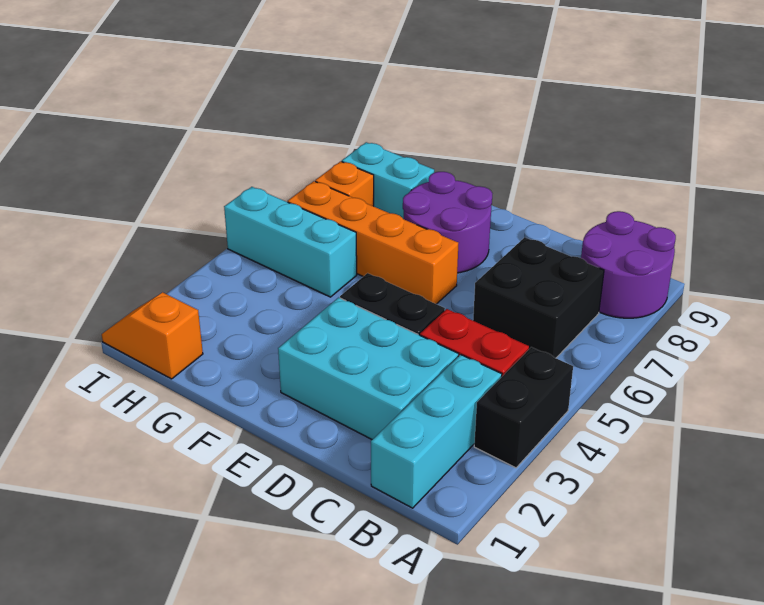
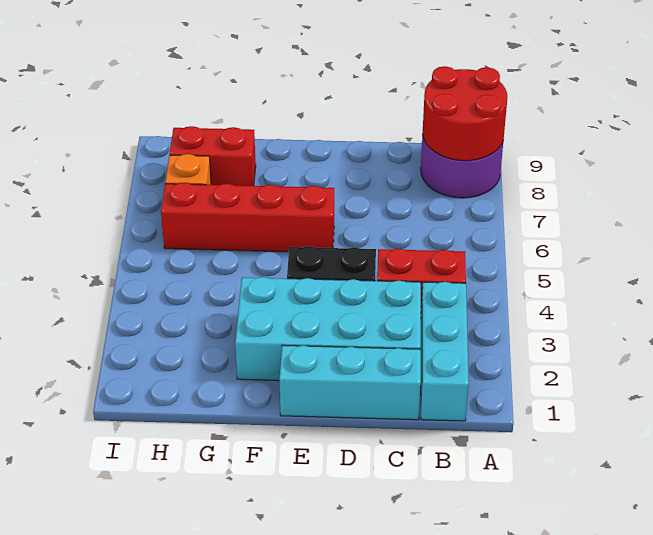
black brick A3:A4 level 1 -> none
none -> red round brick A8:B9 level 2
black brick B6:C7 level 1 -> none
cyan brick C2:E3 level 1 -> cyan brick C2:F3 level 1
orange brick E6:H6 level 1 -> red brick E6:H6 level 1
purple round brick E7:F8 level 1 -> none
cyan brick G5:I5 level 1 -> cyan brick C1:E1 level 1
cyan brick G8:H8 level 1 -> red brick G8:H8 level 1
orange slope H1:I1 level 1 top H -> none

